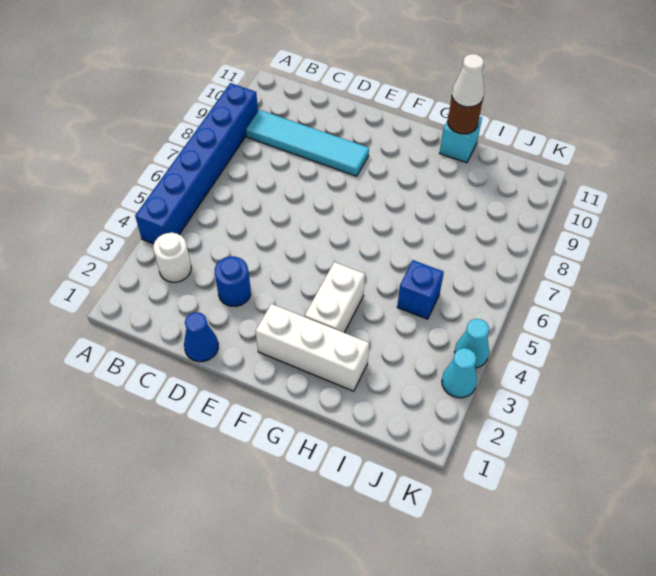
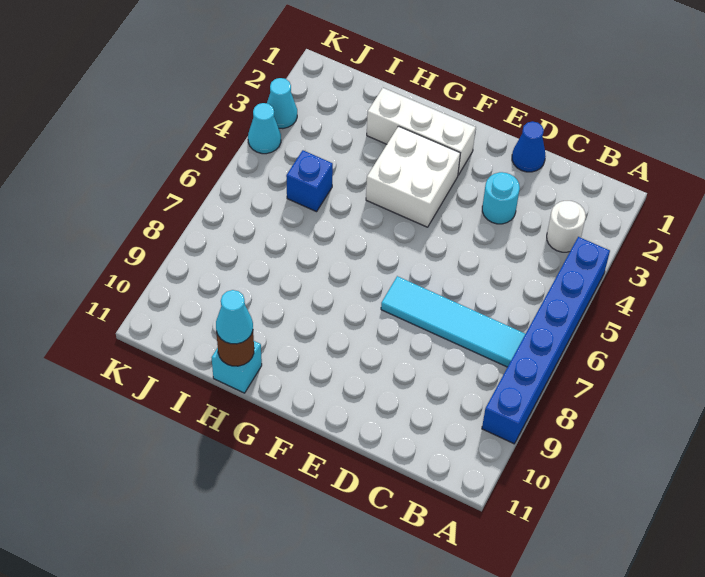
cyan tile B9:E9 level 1 -> cyan tile B7:E7 level 1
blue round brick D3 level 1 -> cyan round brick D3 level 1
white brick G3:G4 level 1 -> white brick F3:G4 level 1
white cone H11 level 3 -> cyan cone H11 level 3

